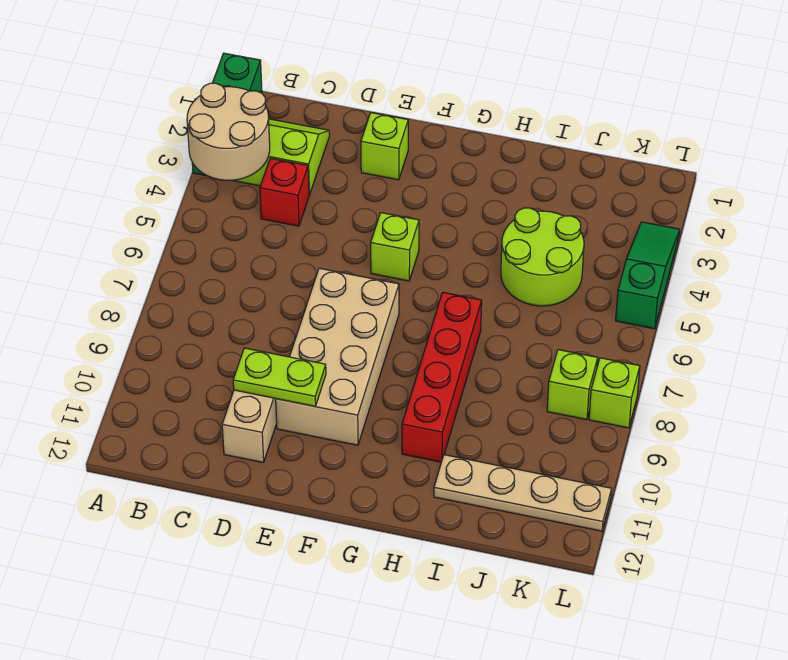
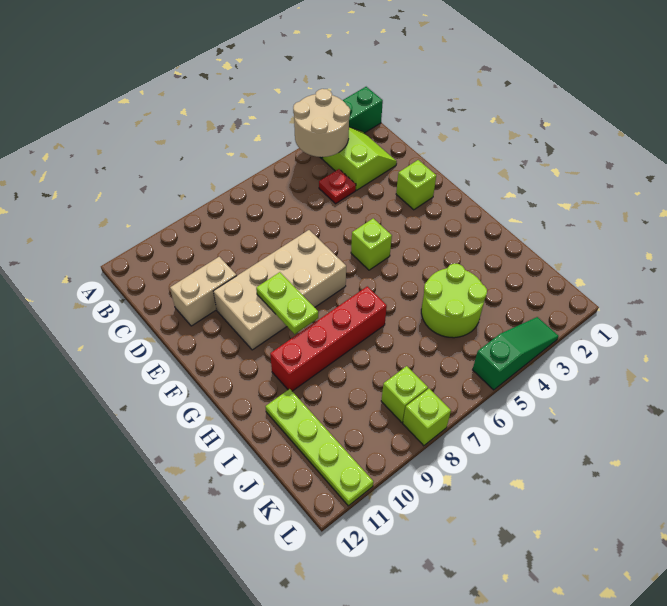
red brick C4 level 1 -> red plate C4 level 1
lime plate D10:E10 level 2 -> lime plate F9:G9 level 2
tan plate I11:L11 level 1 -> lime plate I11:L11 level 1

